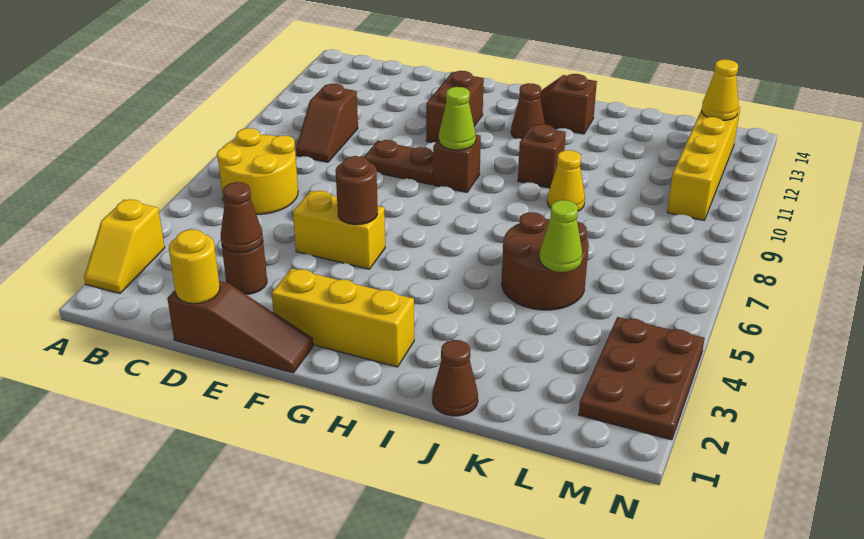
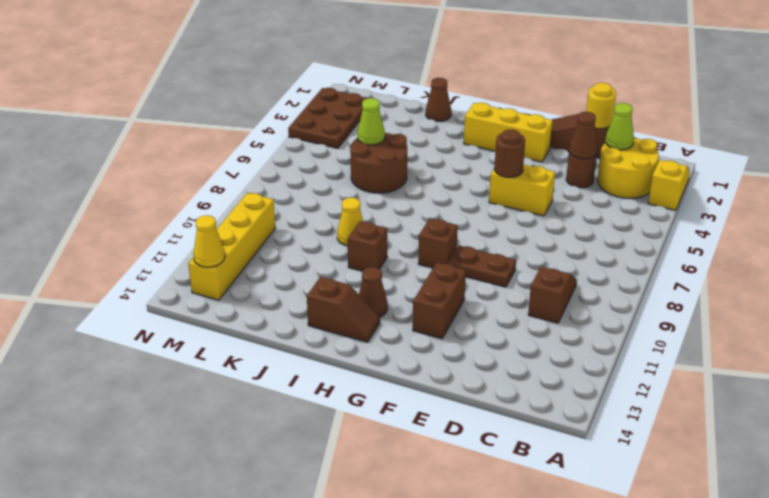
yellow round brick B6:C7 level 1 -> yellow round brick B2:C3 level 1
lime cone G9 level 2 -> lime cone C2 level 2

